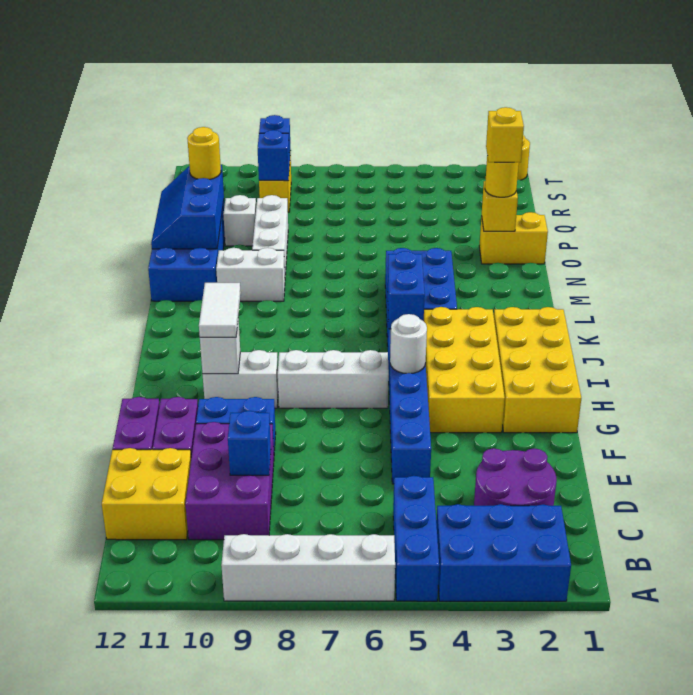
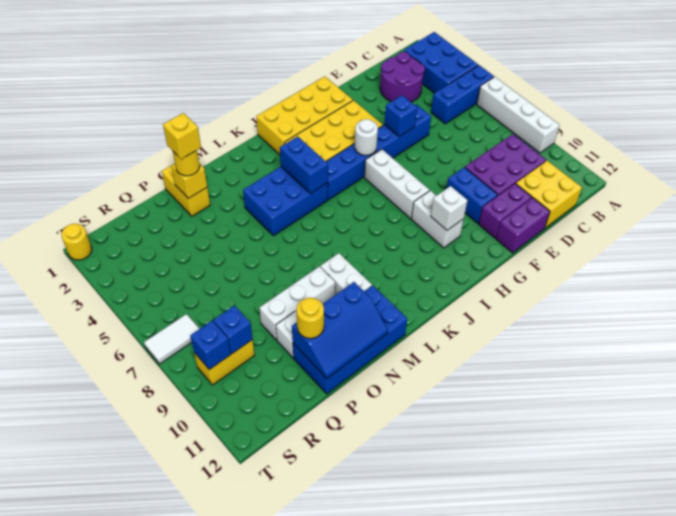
blue brick D9 level 2 -> blue brick F5 level 2
white tile H10:I10 level 3 -> white tile S7:T7 level 1
blue brick J5:K5 level 2 -> blue brick K4:K5 level 2

